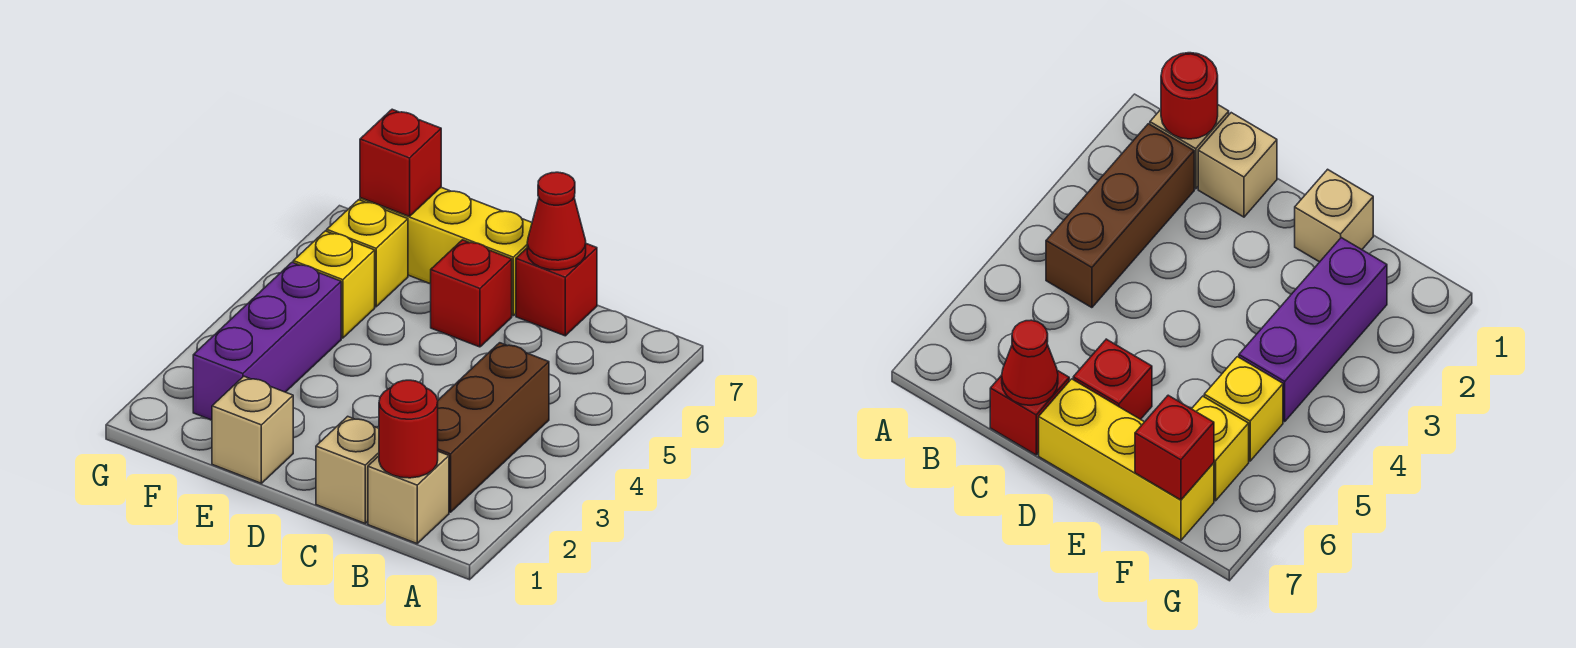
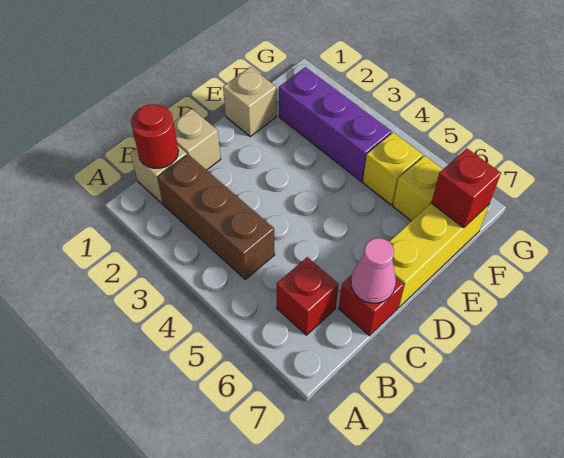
red cone C7 level 2 -> pink cone C7 level 2
red brick D6 level 1 -> red brick B6 level 1

